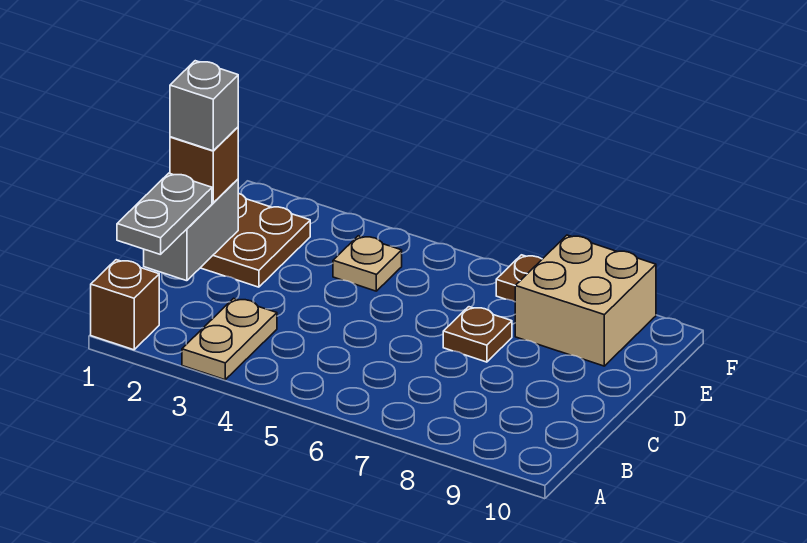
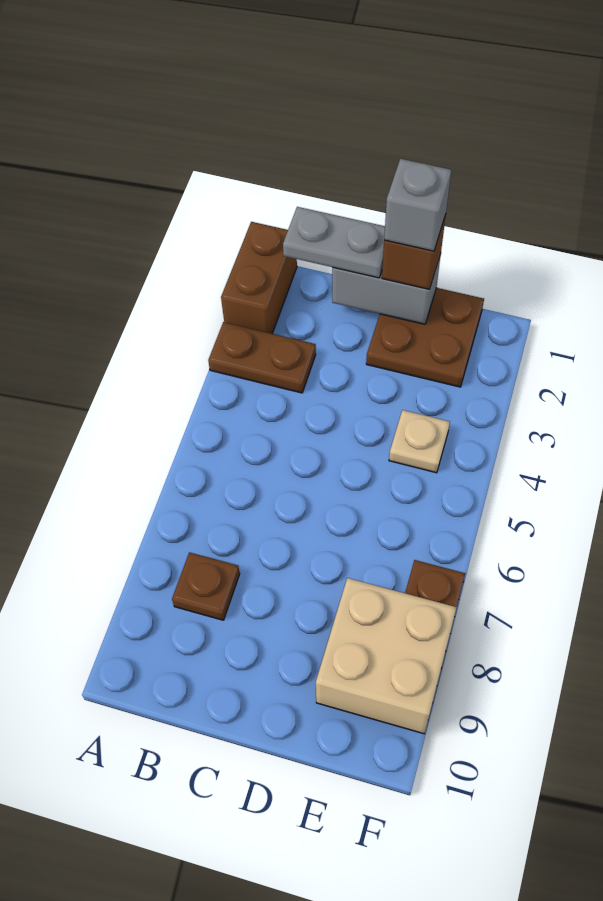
brown brick A1 level 1 -> brown brick A1:A2 level 1
tan plate A3:B3 level 1 -> brown plate A3:B3 level 1
brown plate D7 level 1 -> brown plate B8 level 1

